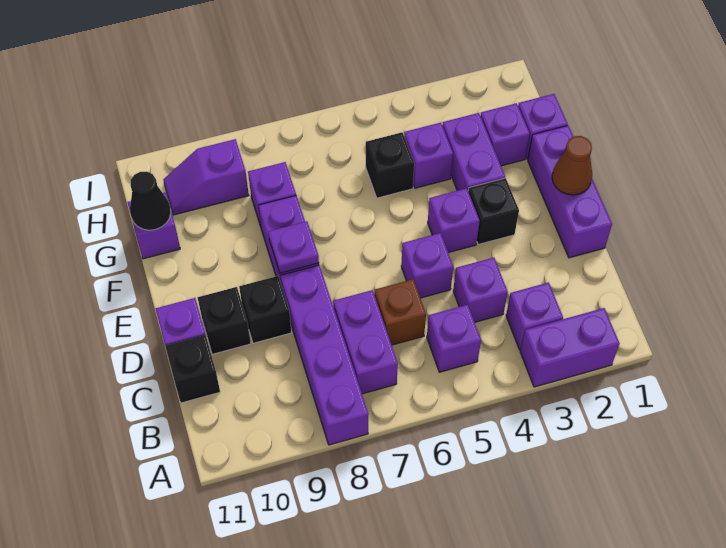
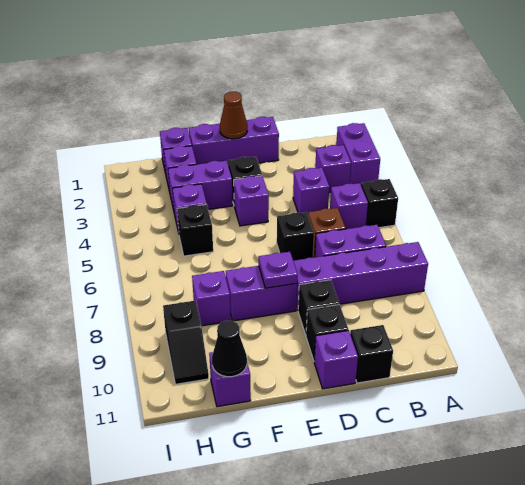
none -> black brick A5 level 1
purple brick D5 level 1 -> none
none -> black brick D6 level 1
purple slope H9:H10 level 1 top 9 -> black slope H9:H10 level 1 top 9

